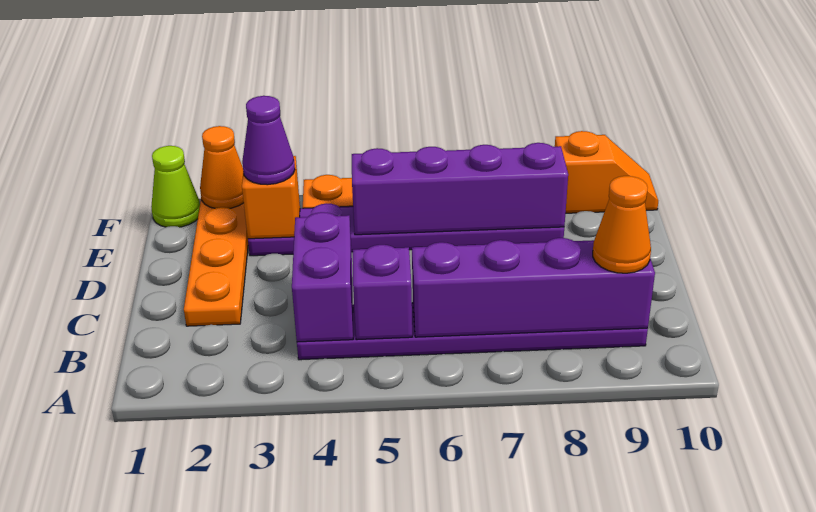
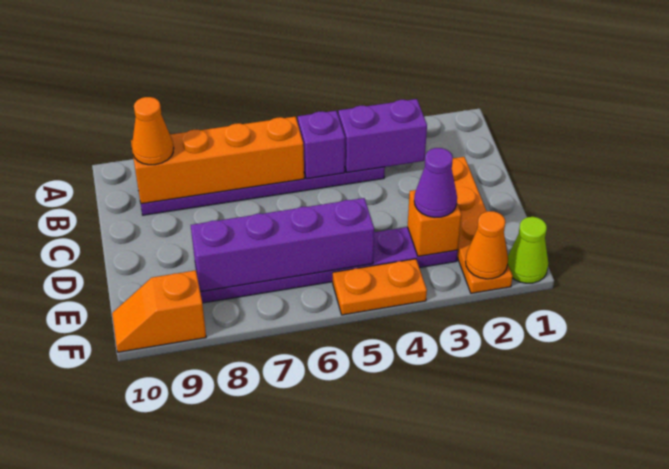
purple brick B4:C4 level 2 -> purple brick B3:B4 level 2
purple brick B6:B9 level 2 -> orange brick B6:B9 level 2

